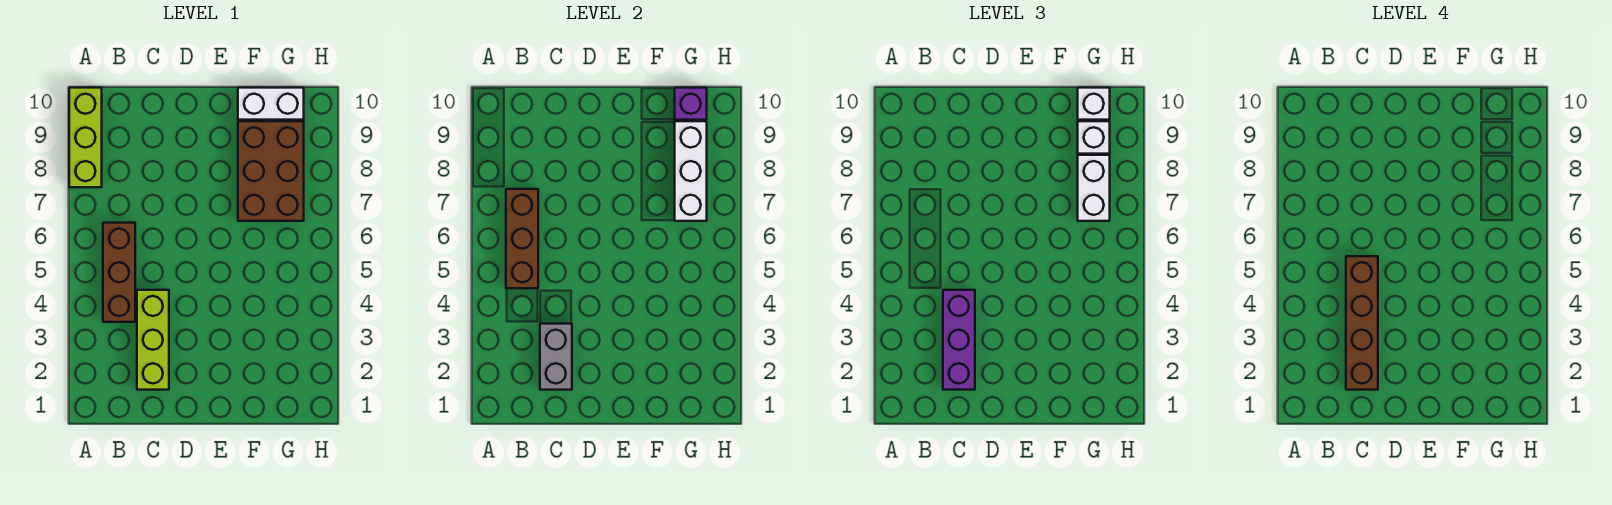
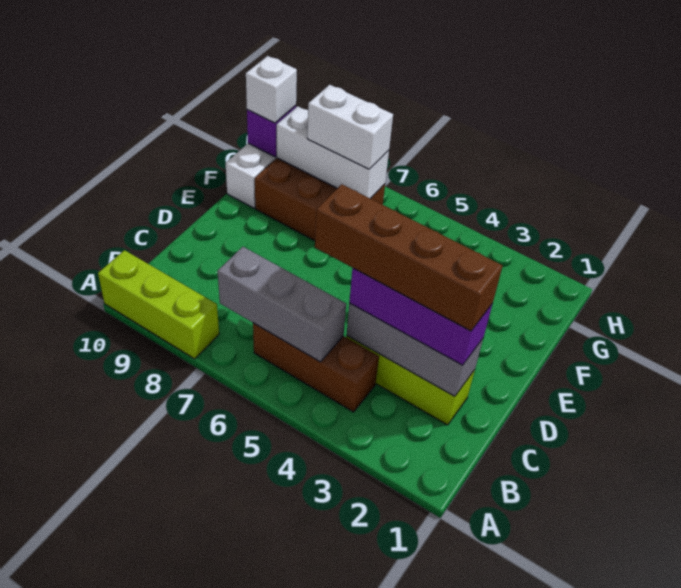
brown brick B5:B7 level 2 -> grey brick B5:B7 level 2
grey brick C2:C3 level 2 -> grey brick C2:C4 level 2
white brick G9 level 3 -> none

